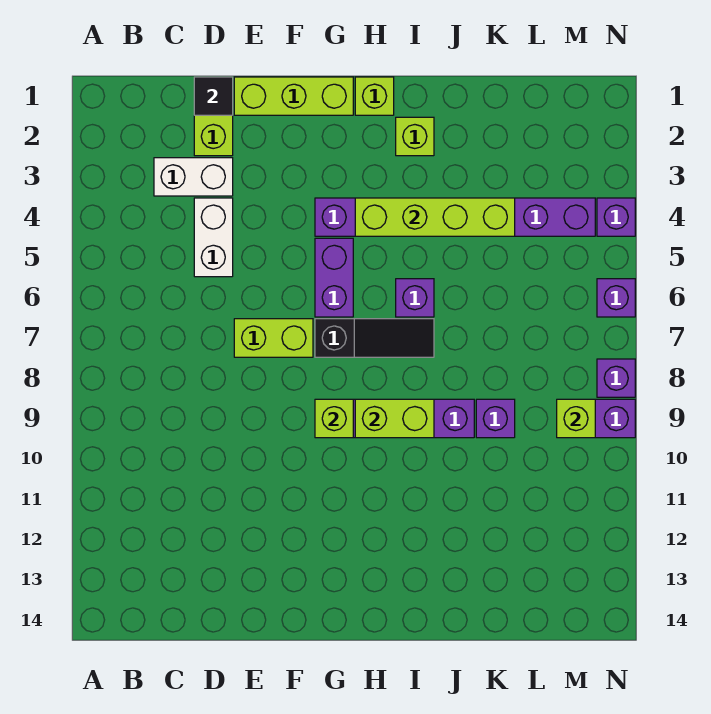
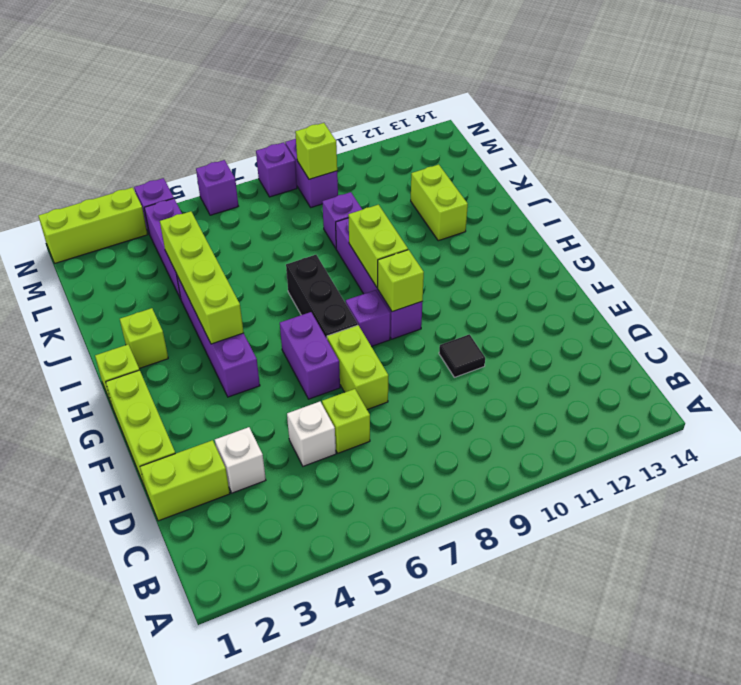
white brick C3:D3 level 1 -> white brick D3 level 1
black tile D1 level 2 -> black tile E10 level 1
white brick D4:D5 level 1 -> white brick D5 level 1
none -> lime brick D6 level 1
purple brick G5:G6 level 1 -> purple brick F6:G6 level 1
black slope G7:I7 level 1 top G -> black brick G7:I7 level 1
purple brick I6 level 1 -> purple brick G8 level 1
none -> lime brick J12:K12 level 1
none -> lime brick N1:N3 level 1

